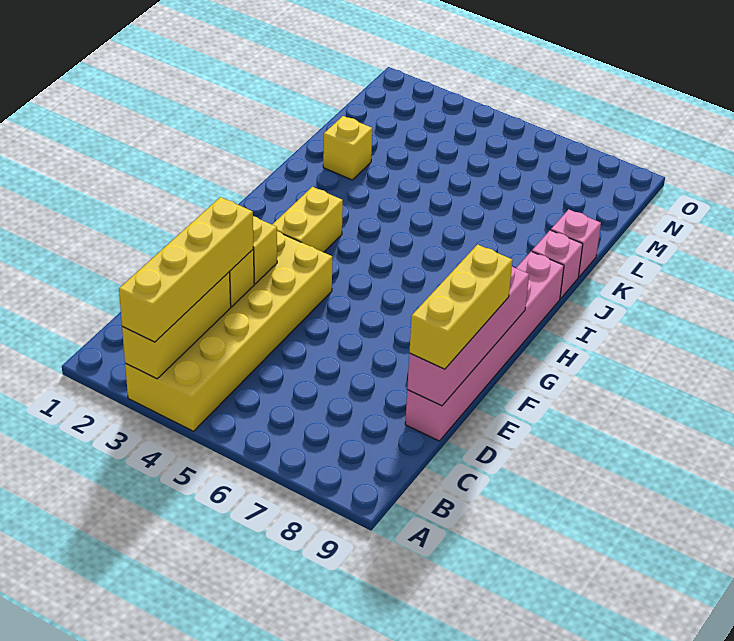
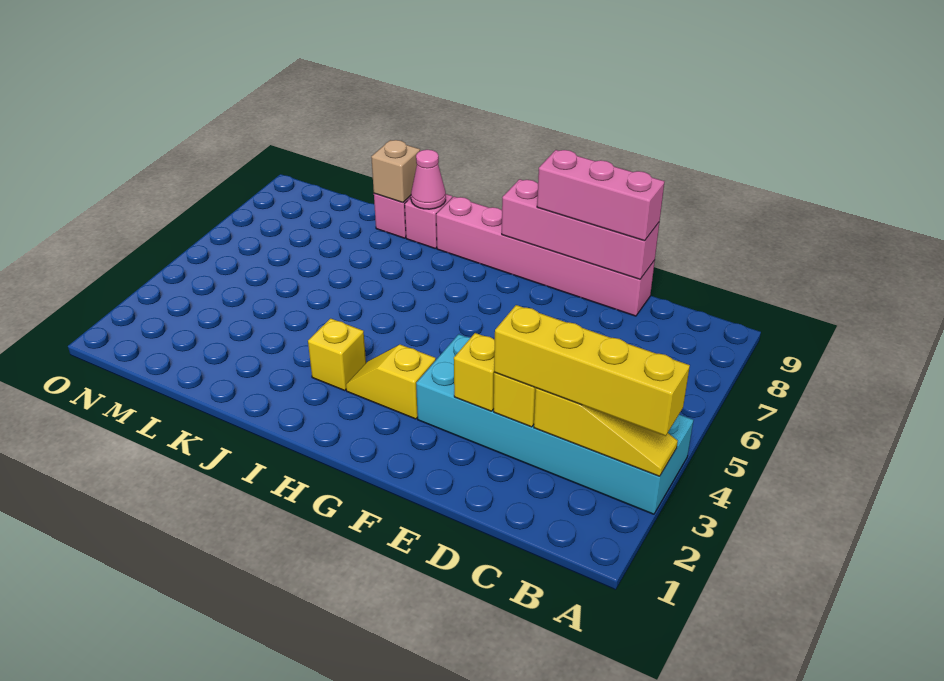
yellow brick A3:F4 level 1 -> cyan brick A3:F4 level 1
yellow brick A3:C3 level 2 -> yellow slope A3:C3 level 2 top C
yellow brick D9:F9 level 3 -> pink brick D9:F9 level 3
yellow brick G3:H3 level 1 -> yellow slope G3:H3 level 1 top G
none -> pink cone J9 level 2
yellow brick K2 level 1 -> yellow brick I3 level 1
none -> tan brick K9 level 2

